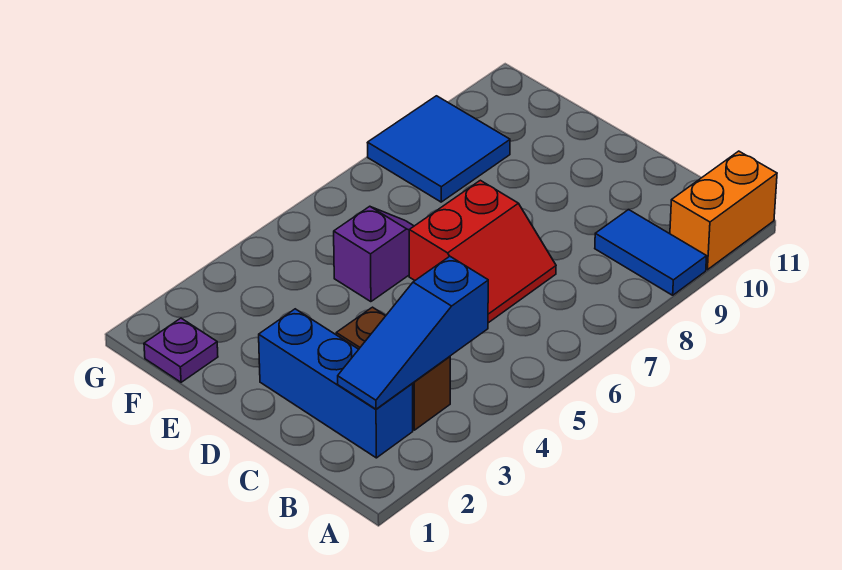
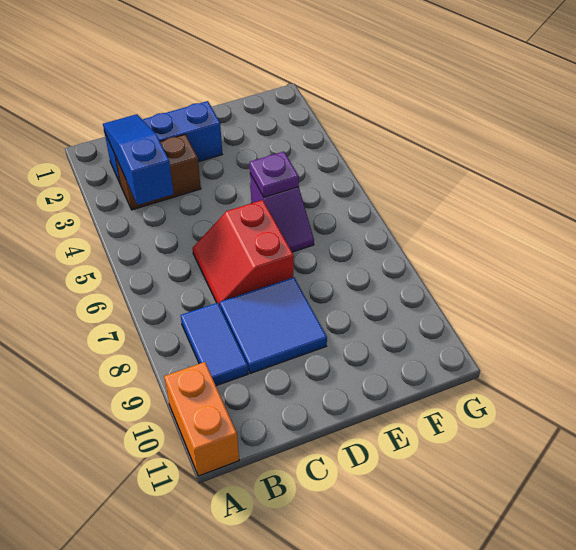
blue tile A9:B9 level 1 -> blue tile B8:B9 level 1
purple plate F1 level 1 -> purple plate E5 level 2
blue tile F8:G9 level 1 -> blue tile C8:D9 level 1

